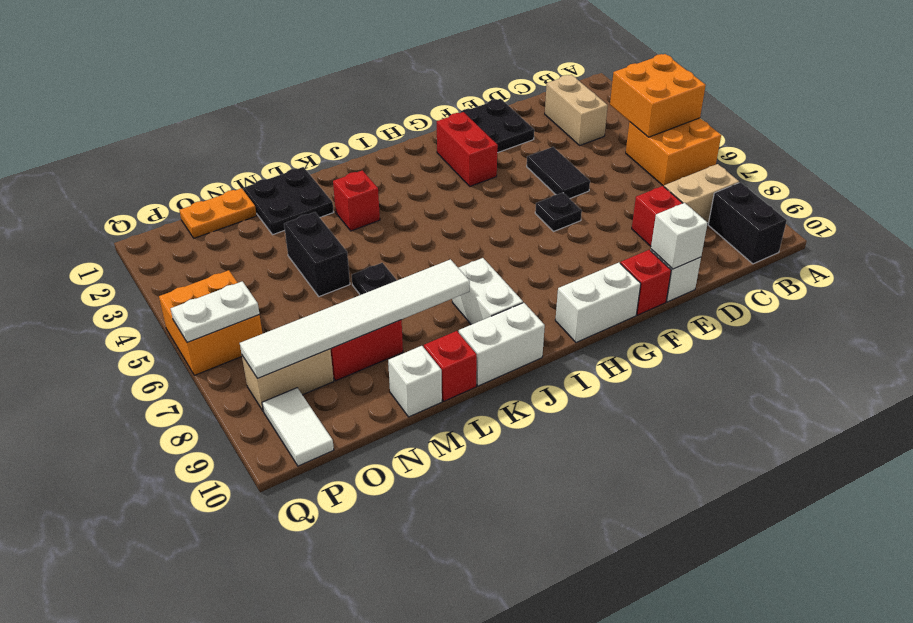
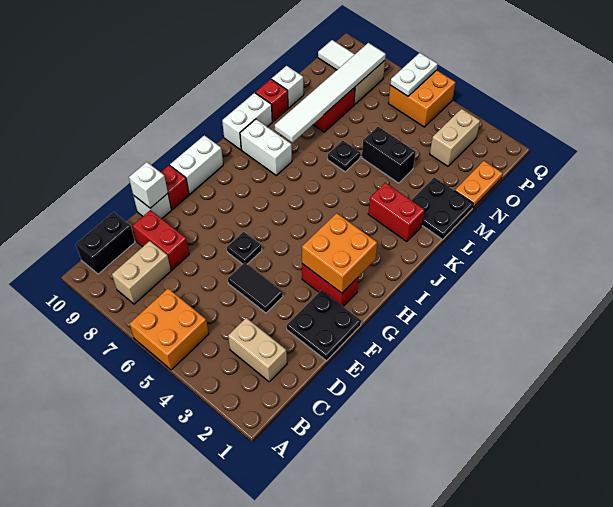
orange brick A4:B5 level 2 -> orange brick G2:H3 level 2
black brick B9:B10 level 1 -> black brick B10:C10 level 1
red brick K3 level 1 -> red brick K2:K3 level 1
none -> tan brick O3:P3 level 1

